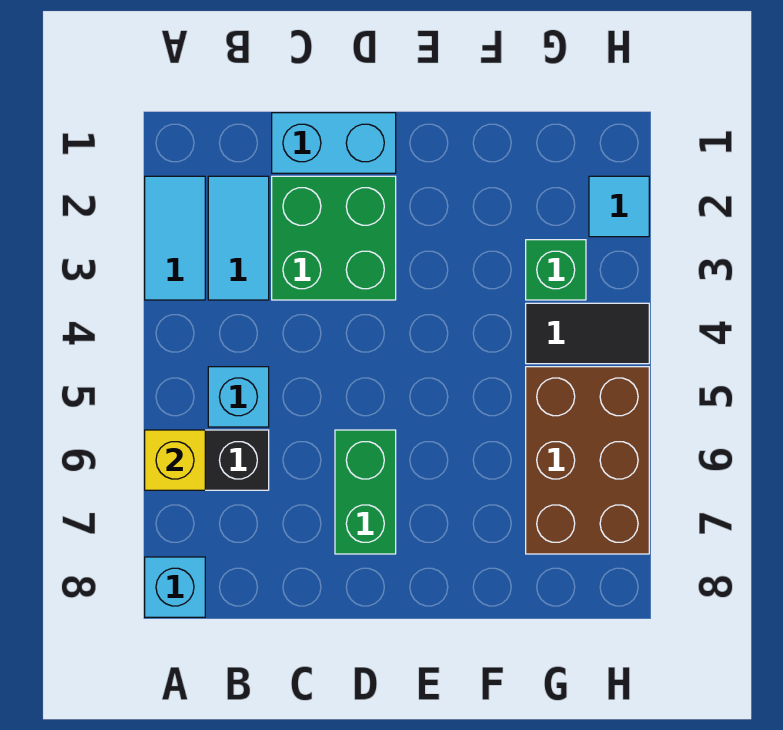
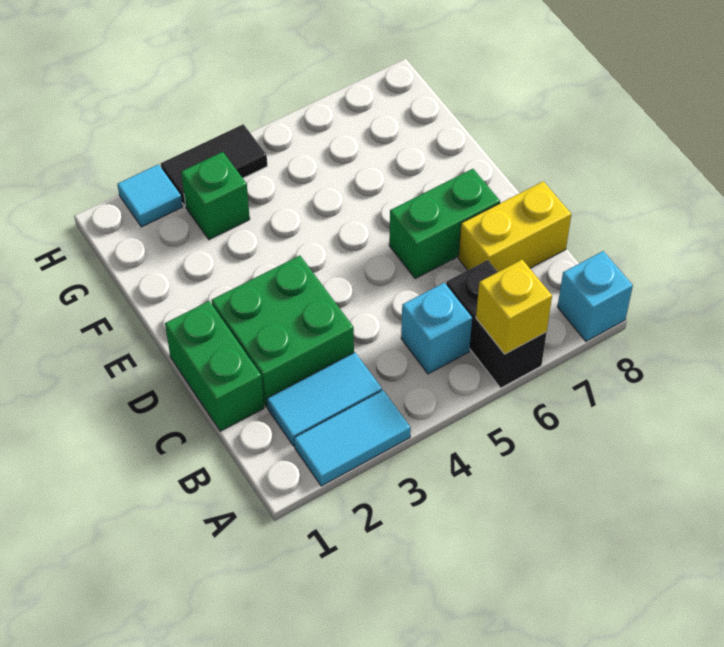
cyan brick C1:D1 level 1 -> green brick C1:D1 level 1
none -> yellow brick C7:C8 level 1
black tile G4:H4 level 1 -> black tile H3:H4 level 1
brown brick G5:H7 level 1 -> none

